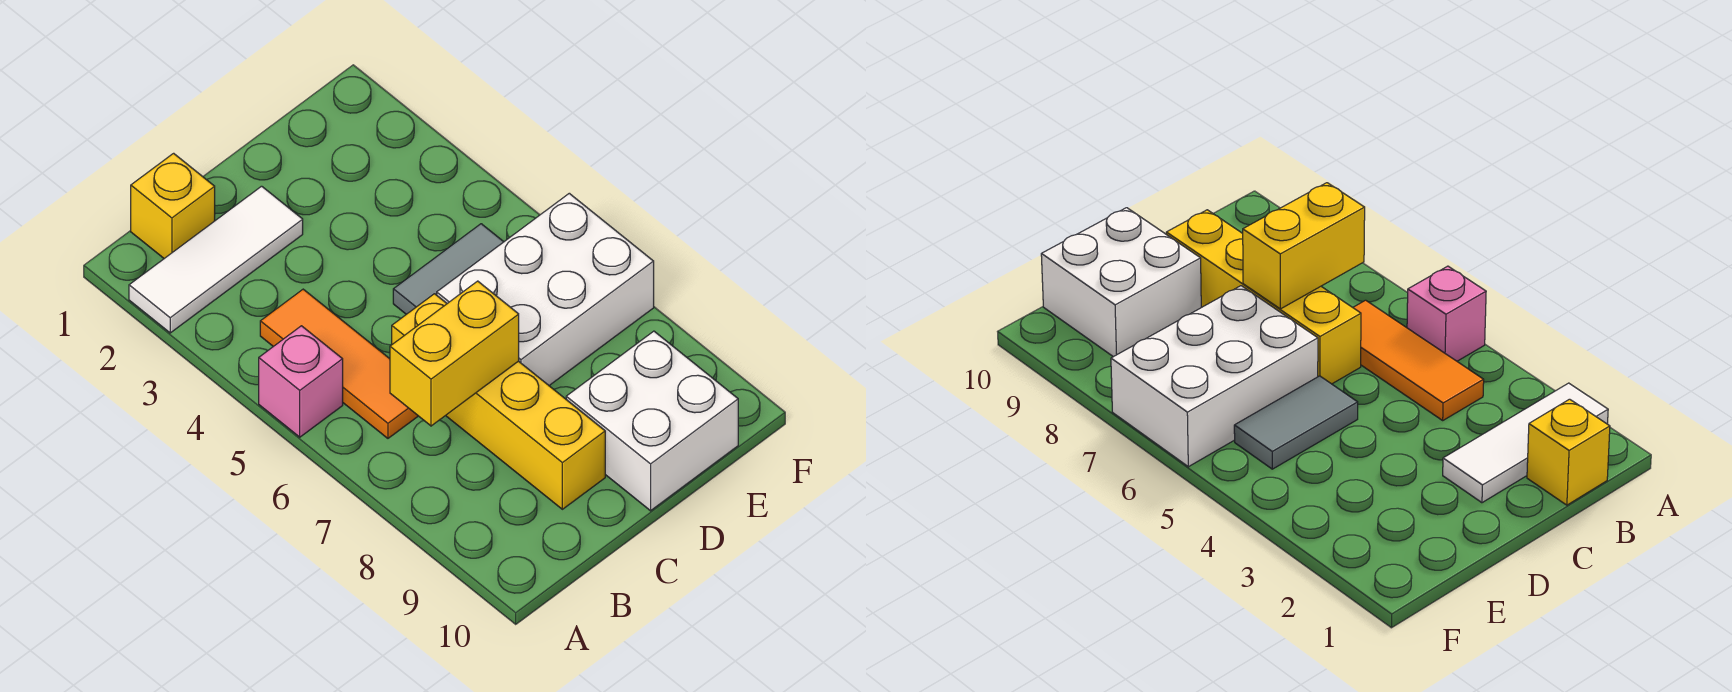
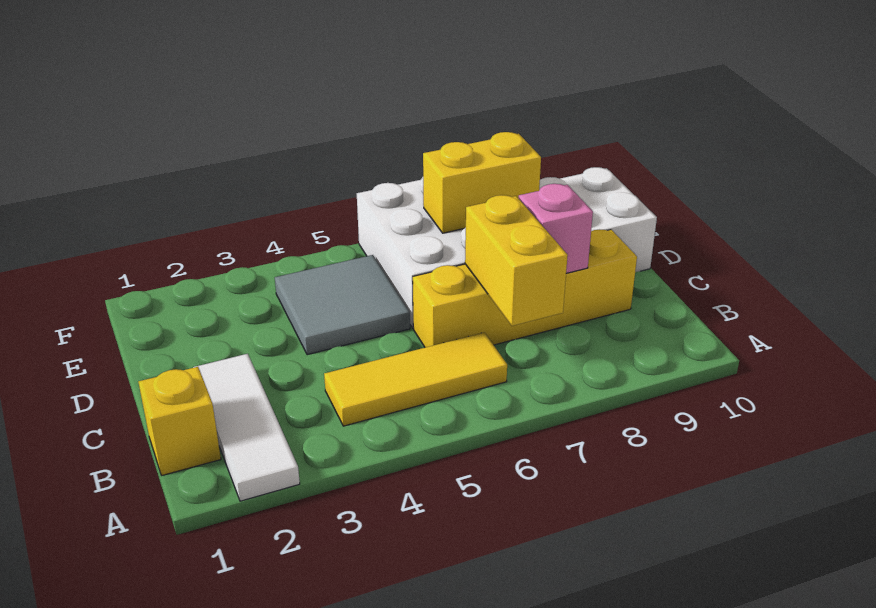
pink brick A5 level 1 -> pink brick C8 level 2
orange tile B4:B6 level 1 -> yellow tile B4:B6 level 1
grey tile D5:E5 level 1 -> grey tile D4:E5 level 1
none -> yellow brick E7:E8 level 2

